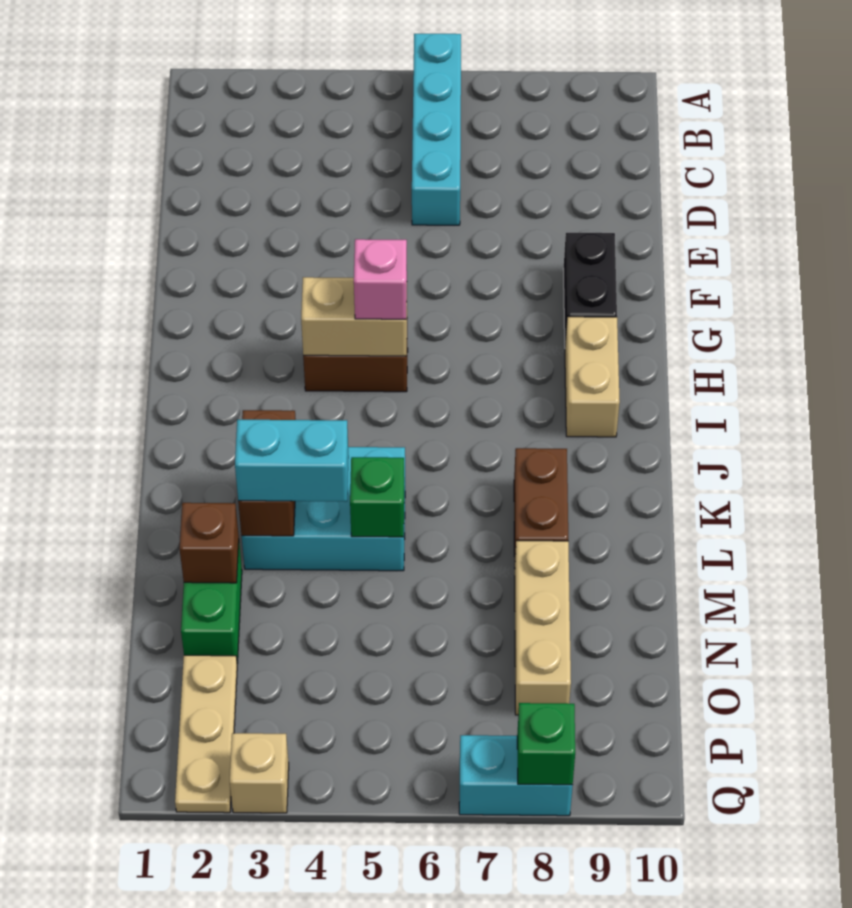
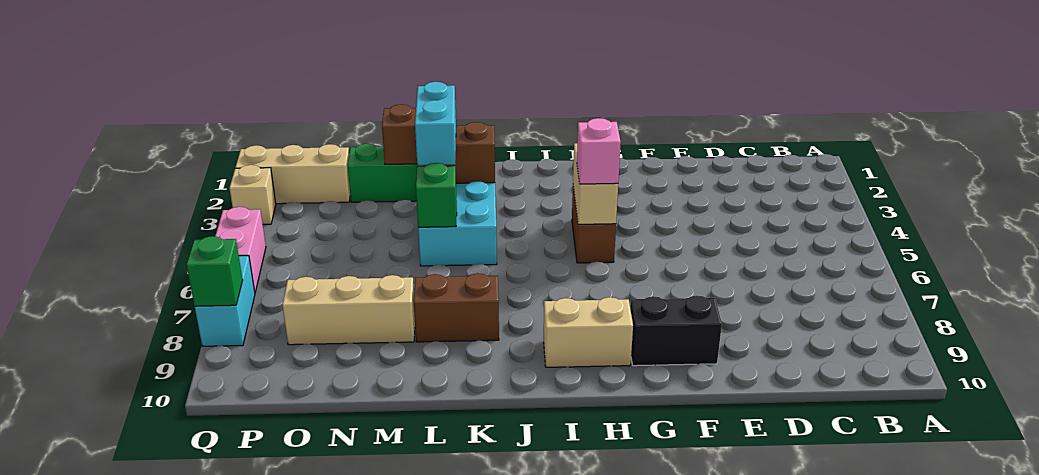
cyan brick A6:D6 level 1 -> none
tan plate O2:Q2 level 1 -> tan brick O2:Q2 level 1
none -> pink brick Q5:Q6 level 1

